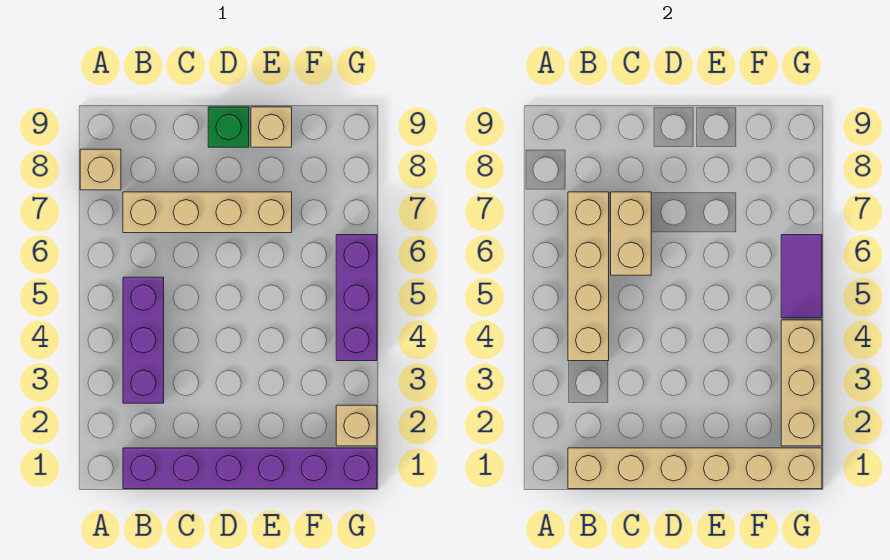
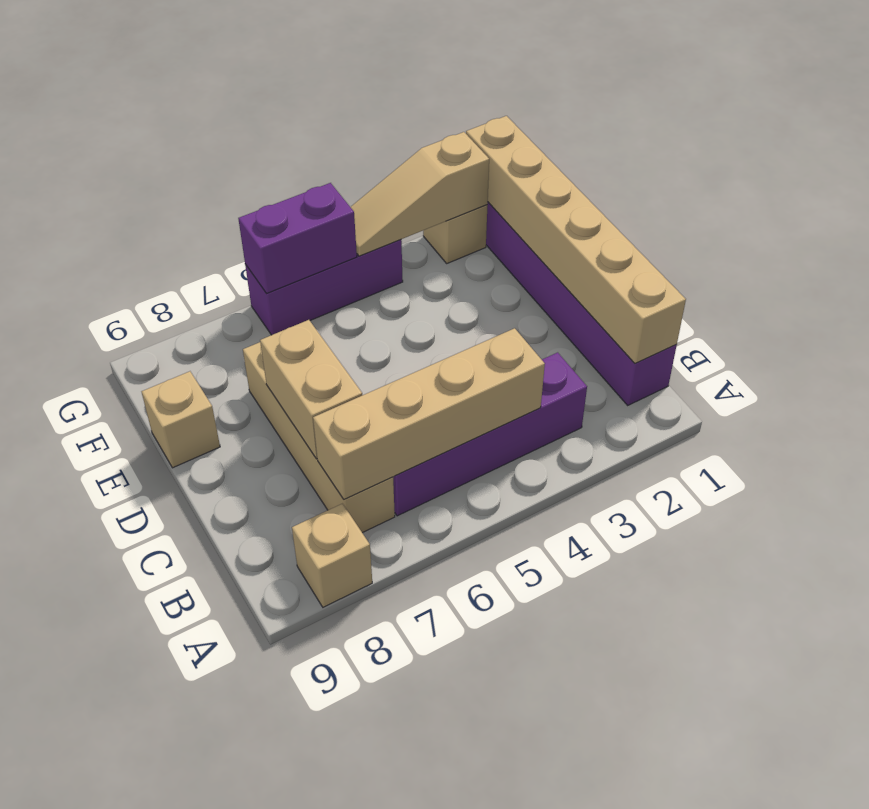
purple brick B3:B5 level 1 -> purple brick B3:B6 level 1
tan brick C6:C7 level 2 -> tan brick C7:D7 level 2
green brick D9 level 1 -> none
tan brick G2:G4 level 2 -> tan slope G2:G4 level 2 top 2
purple tile G5:G6 level 2 -> purple brick G5:G6 level 2

